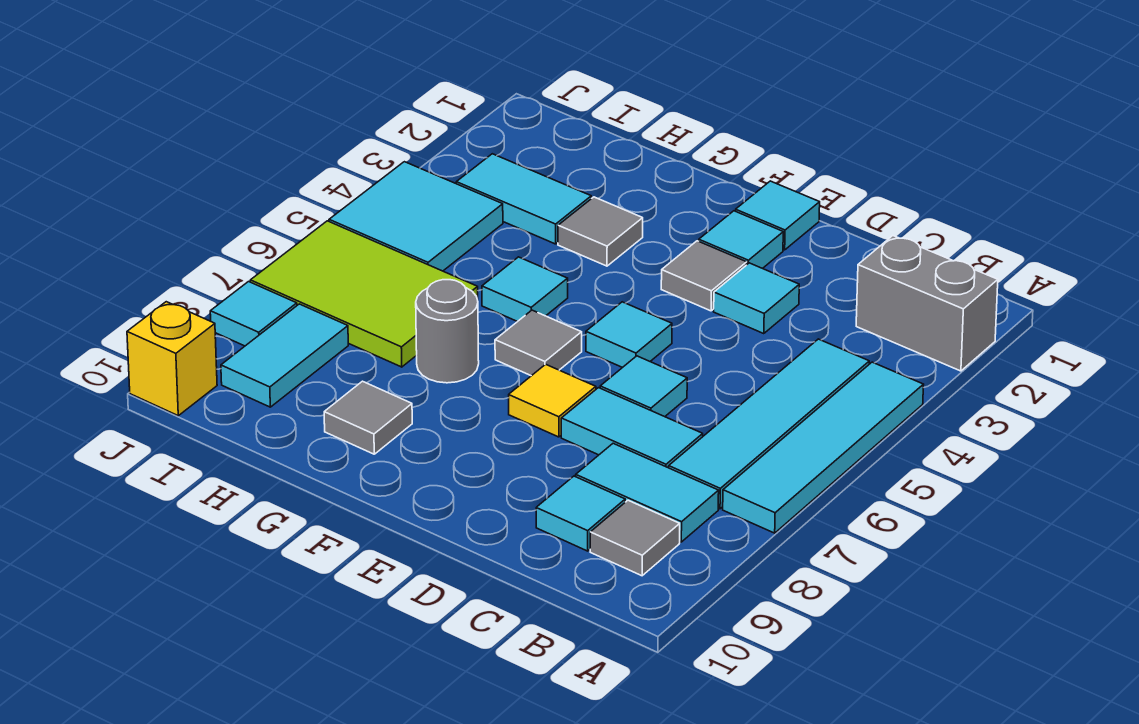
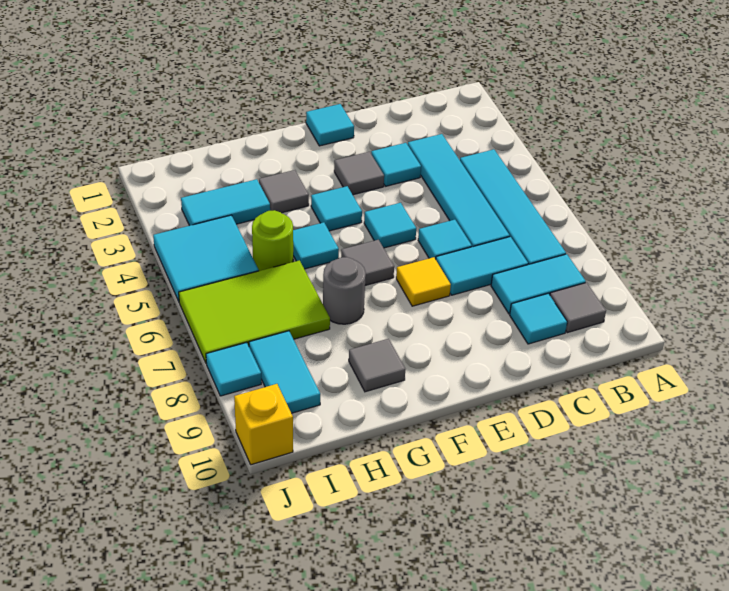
grey brick A2:B2 level 1 -> none
cyan tile A4:A7 level 1 -> cyan tile C3:C6 level 1
cyan tile E2 level 1 -> cyan tile F4 level 1
none -> lime round brick H5 level 1

